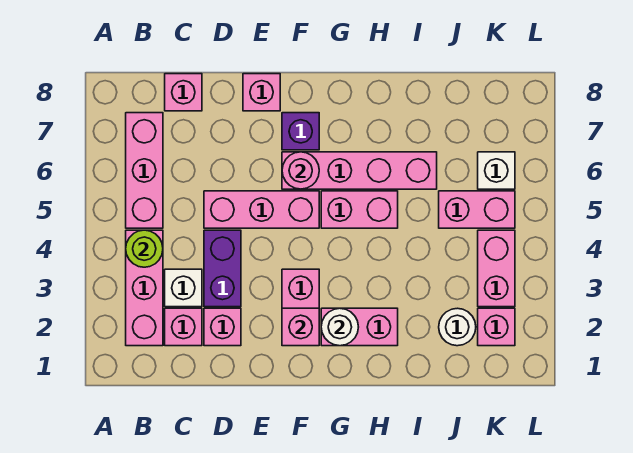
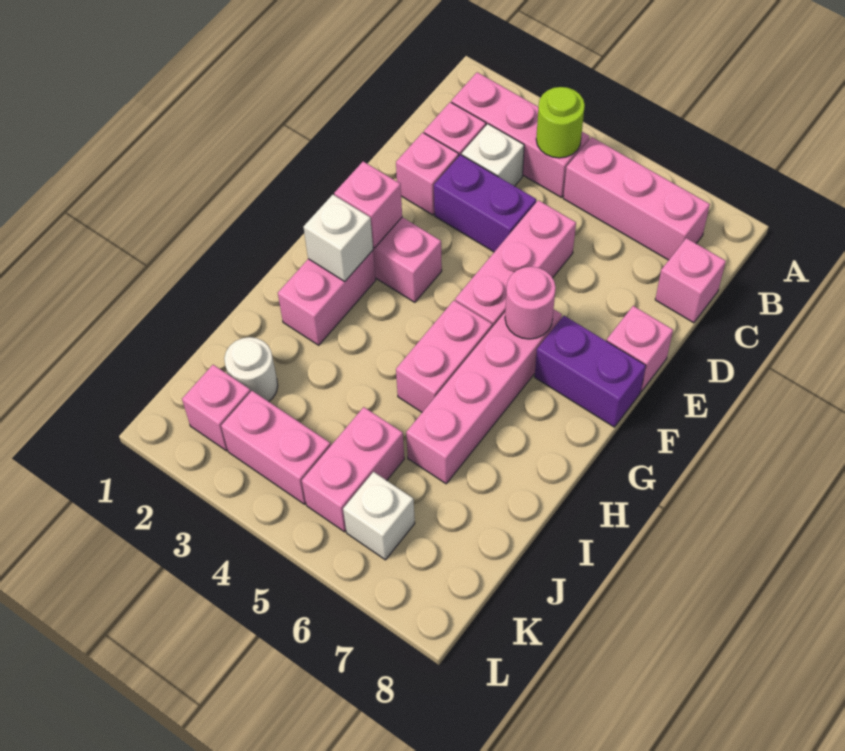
purple brick F7 level 1 -> purple brick F7:F8 level 1
white round brick G2 level 2 -> white brick G2 level 2

